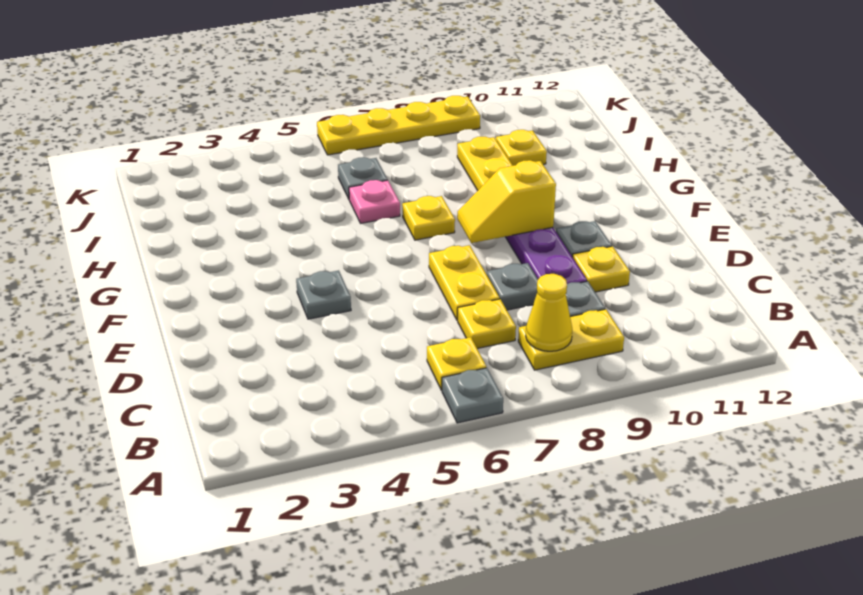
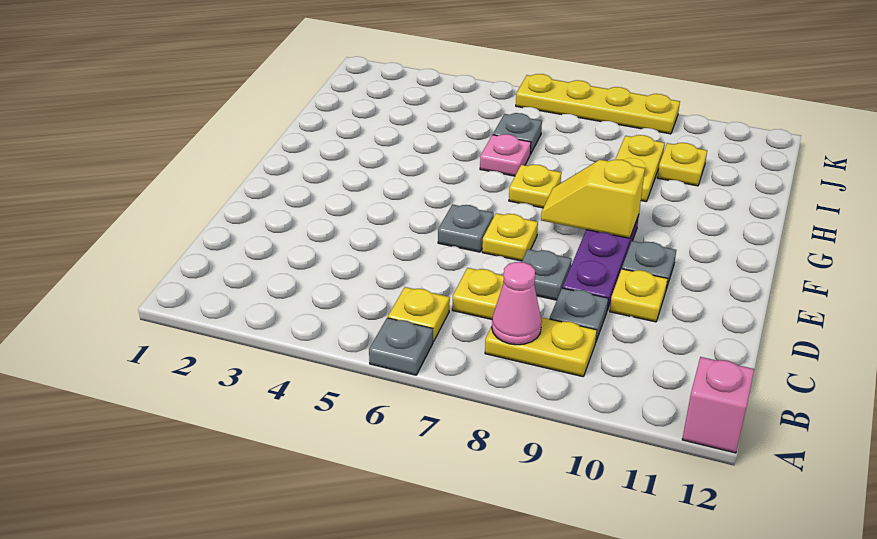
none -> pink brick A12 level 1
yellow cone B8 level 2 -> pink cone B8 level 2
yellow plate D7:E7 level 1 -> yellow plate E7 level 1
grey plate E4 level 1 -> grey plate E6 level 1

